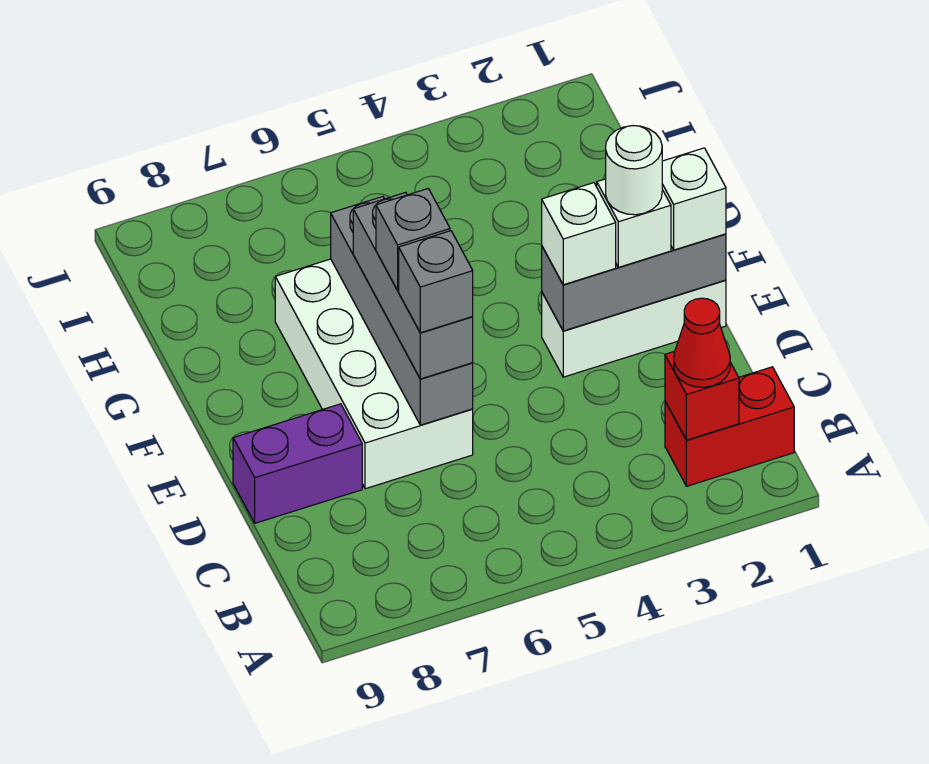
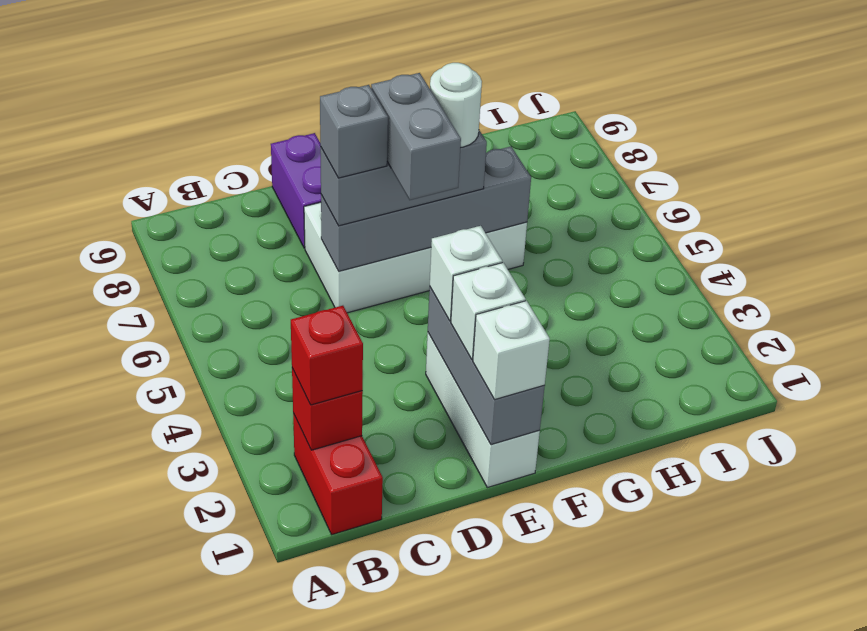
red cone B2 level 3 -> red brick B2 level 3
white round brick E2 level 4 -> white round brick F6 level 4
grey brick E6 level 4 -> grey brick E5:E6 level 4

